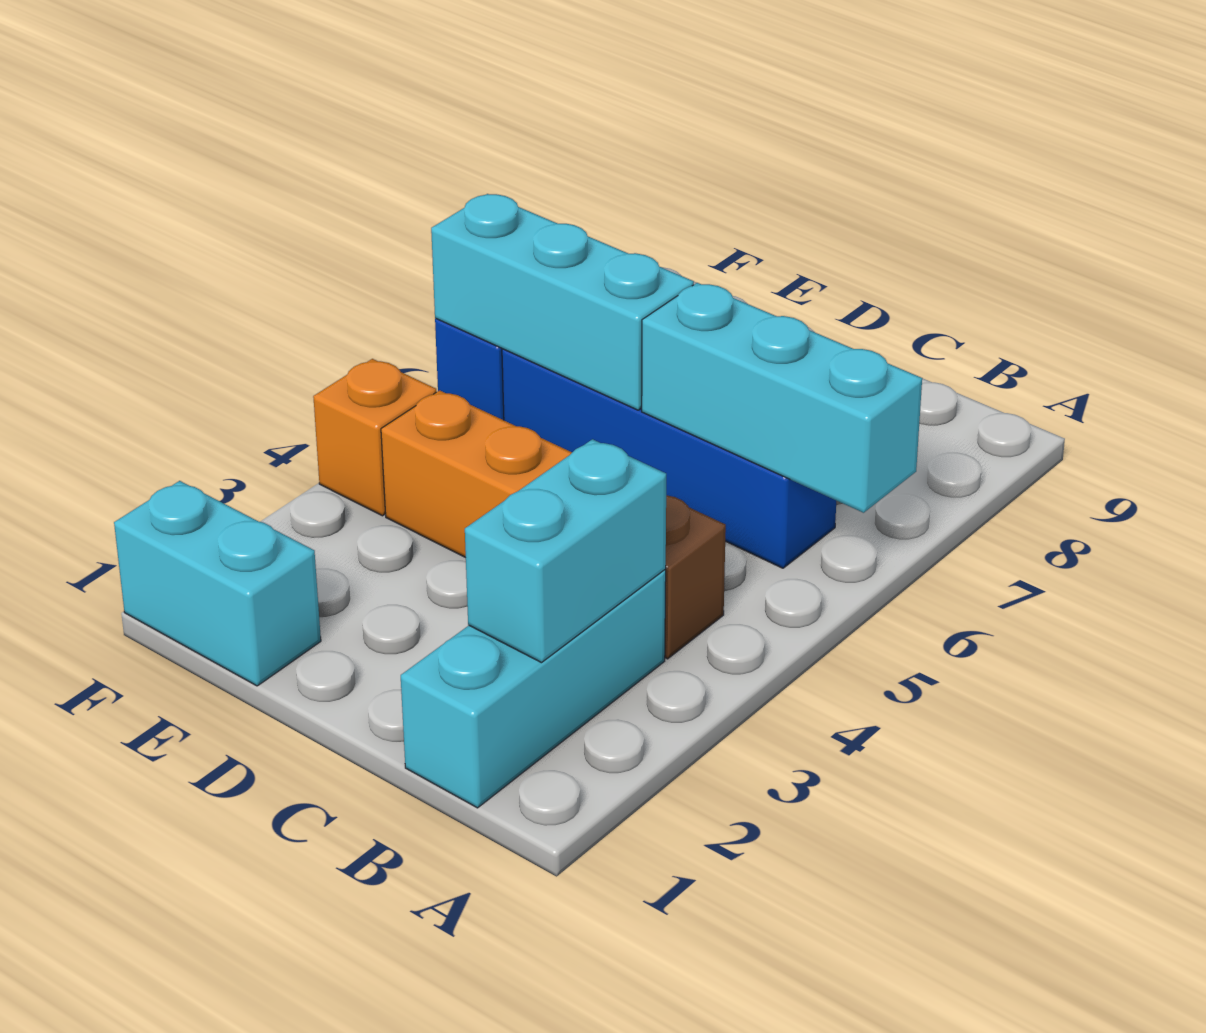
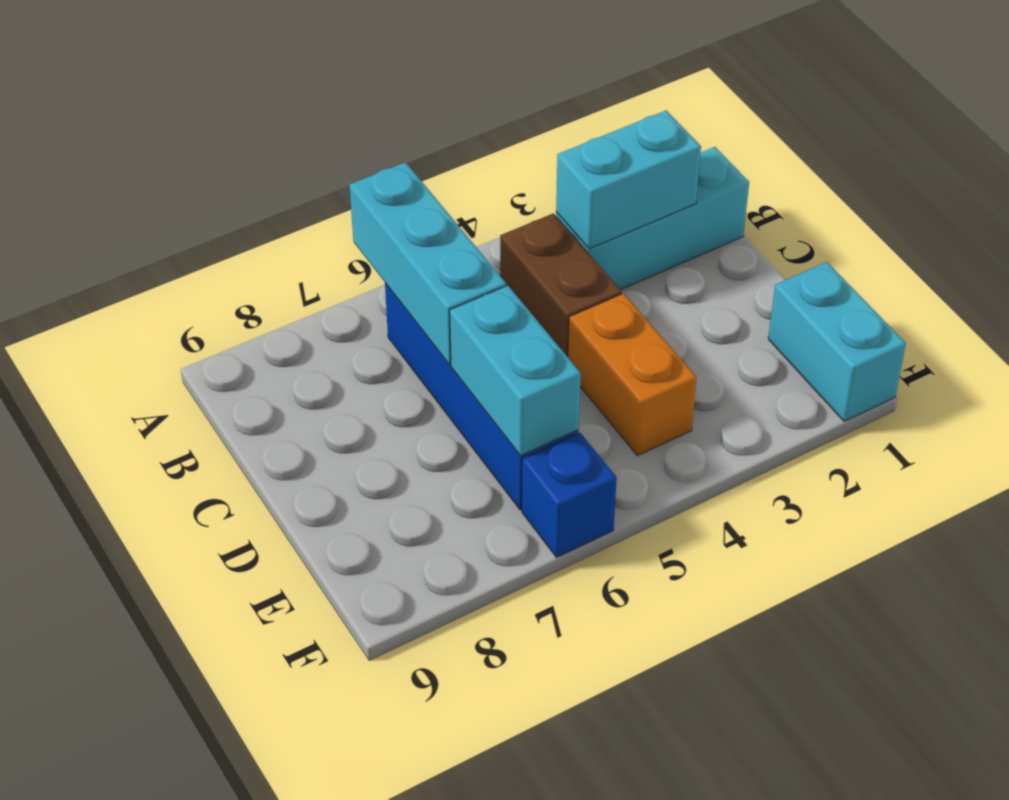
cyan brick D6:F6 level 2 -> cyan brick D6:E6 level 2
orange brick F4 level 1 -> none

